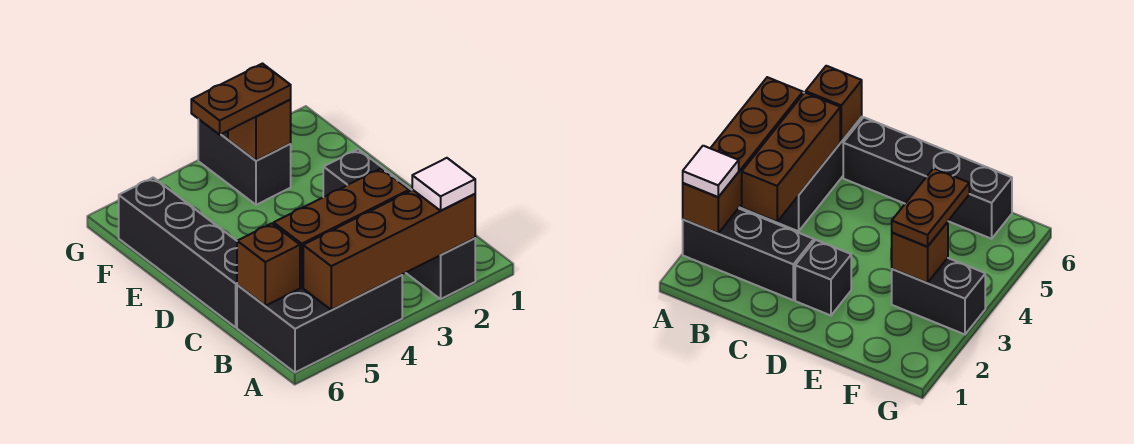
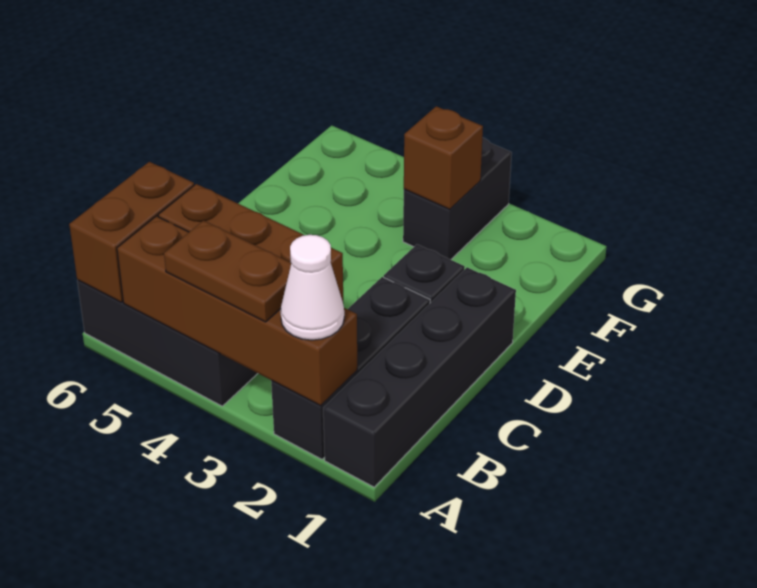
white tile A2 level 3 -> white cone A2 level 3
brown brick B6 level 2 -> brown brick A6:B6 level 2
black brick C6:F6 level 1 -> black brick A1:D1 level 1
brown plate F3:F4 level 3 -> brown plate A3:A4 level 3

